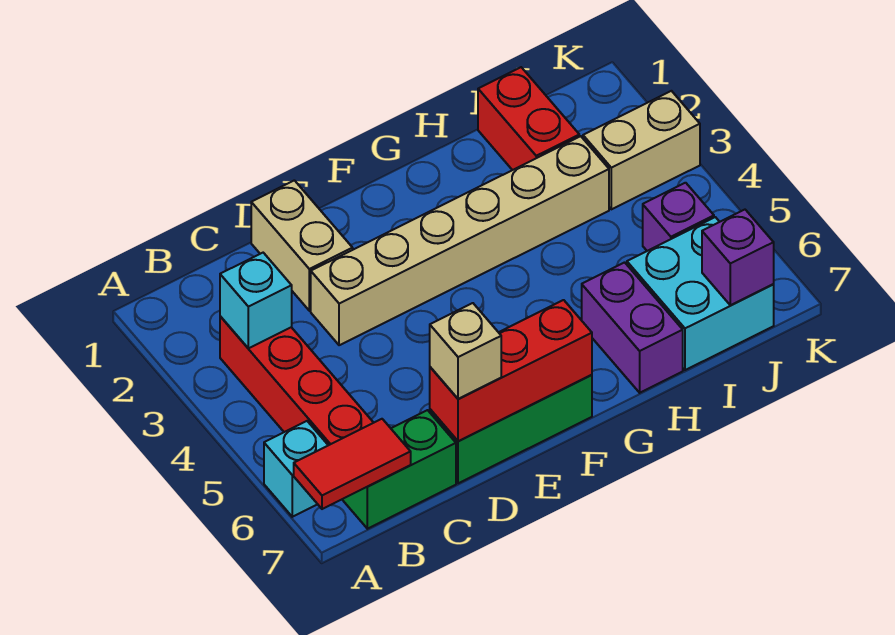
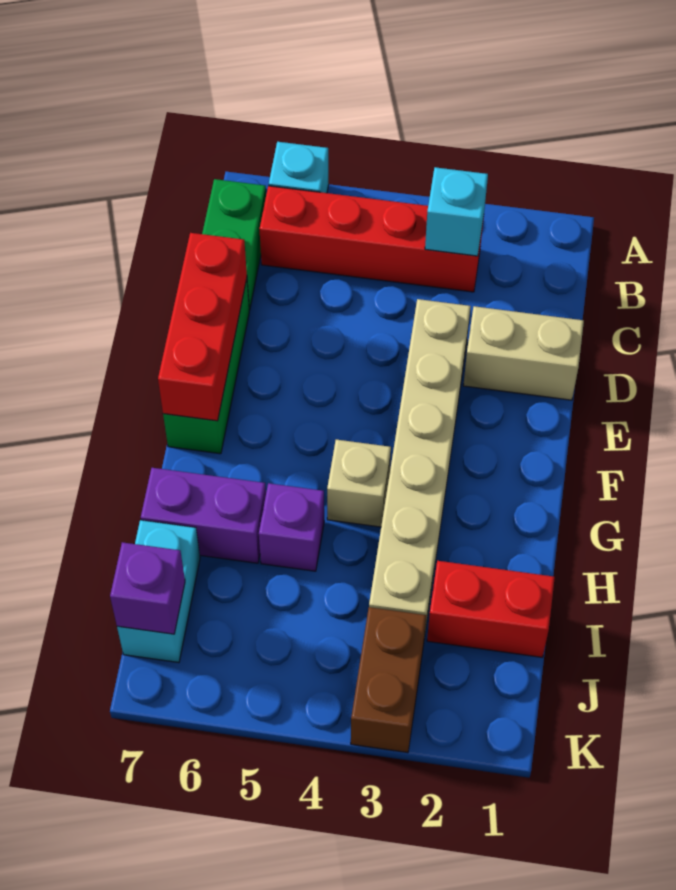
red tile A7:B7 level 2 -> none
tan brick D7 level 3 -> tan brick G4 level 1
cyan brick I6:J7 level 1 -> cyan brick I7:J7 level 1
tan brick J3:K3 level 1 -> brown brick J3:K3 level 1
purple brick J5 level 1 -> purple brick H5 level 1

